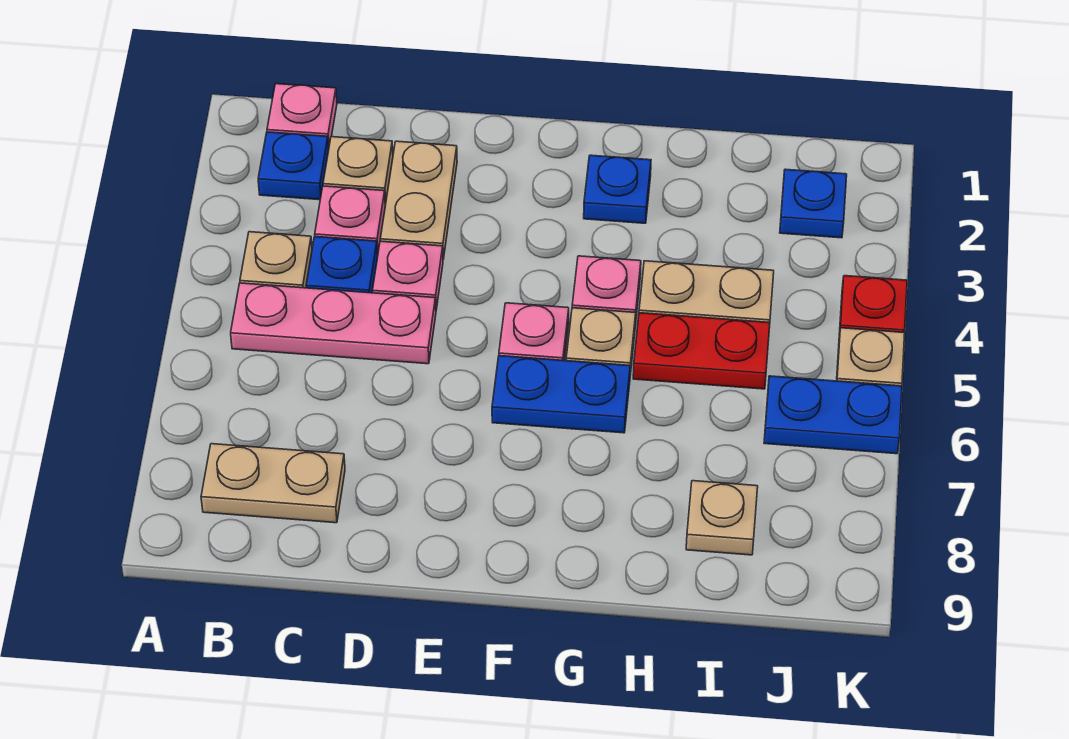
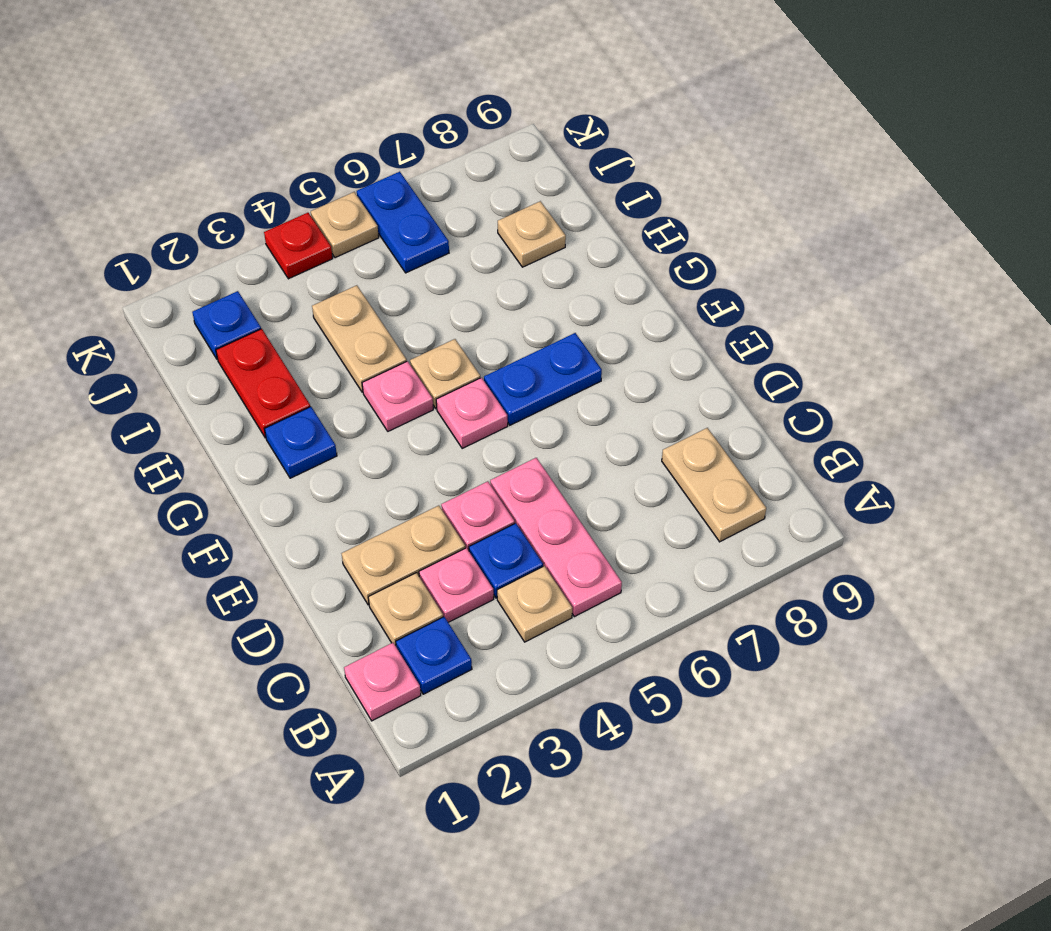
blue plate F6:G6 level 1 -> blue plate F6:F7 level 1
red plate H5:I5 level 1 -> red plate H2:I2 level 1

